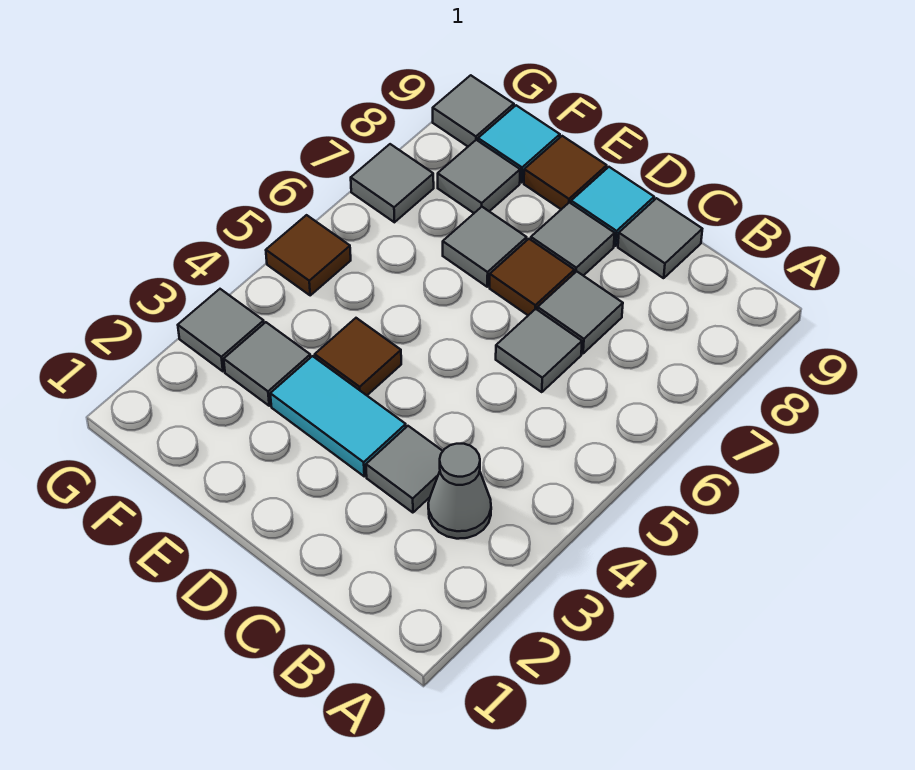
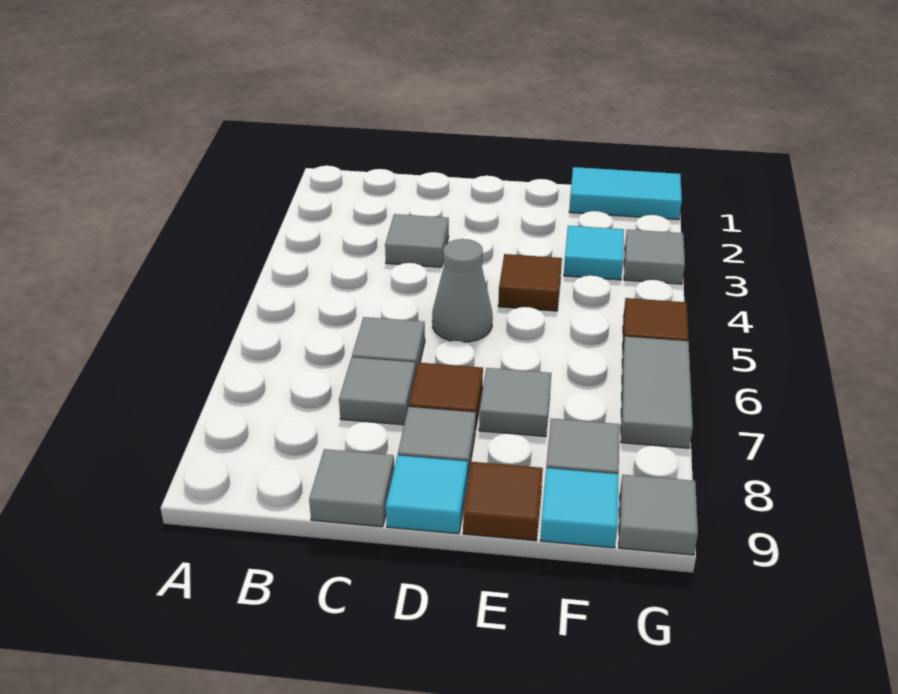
grey cone B3 level 1 -> grey cone D5 level 1
cyan tile D3:E3 level 1 -> cyan tile F1:G1 level 1
grey tile F3 level 1 -> cyan tile F3 level 1
grey tile G7 level 1 -> grey tile G6:G7 level 1

